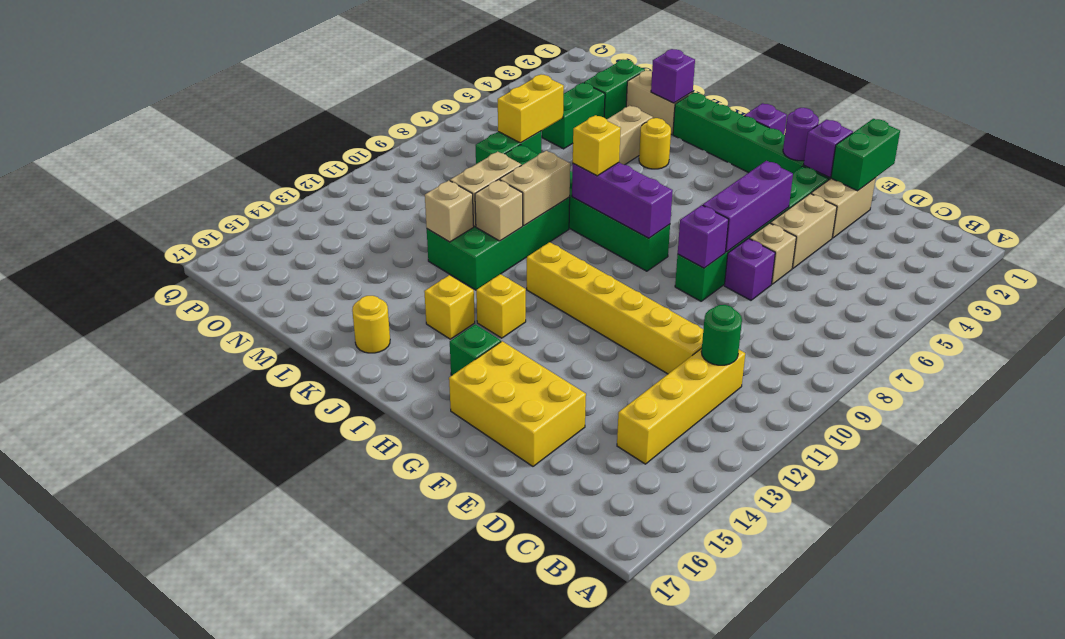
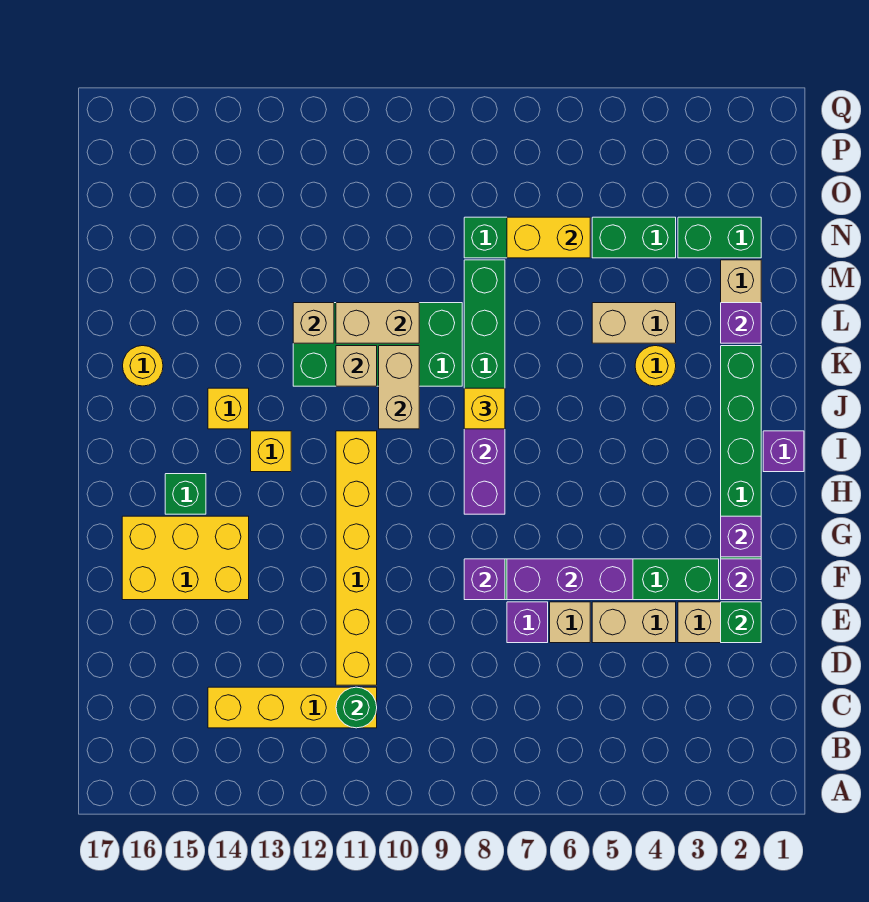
green brick E1:E2 level 2 -> green brick E2 level 2
yellow brick E15:G16 level 1 -> yellow brick F14:G16 level 1
purple round brick G2 level 2 -> purple brick G2 level 2
tan brick K9:K10 level 2 -> tan brick J10:K10 level 2

